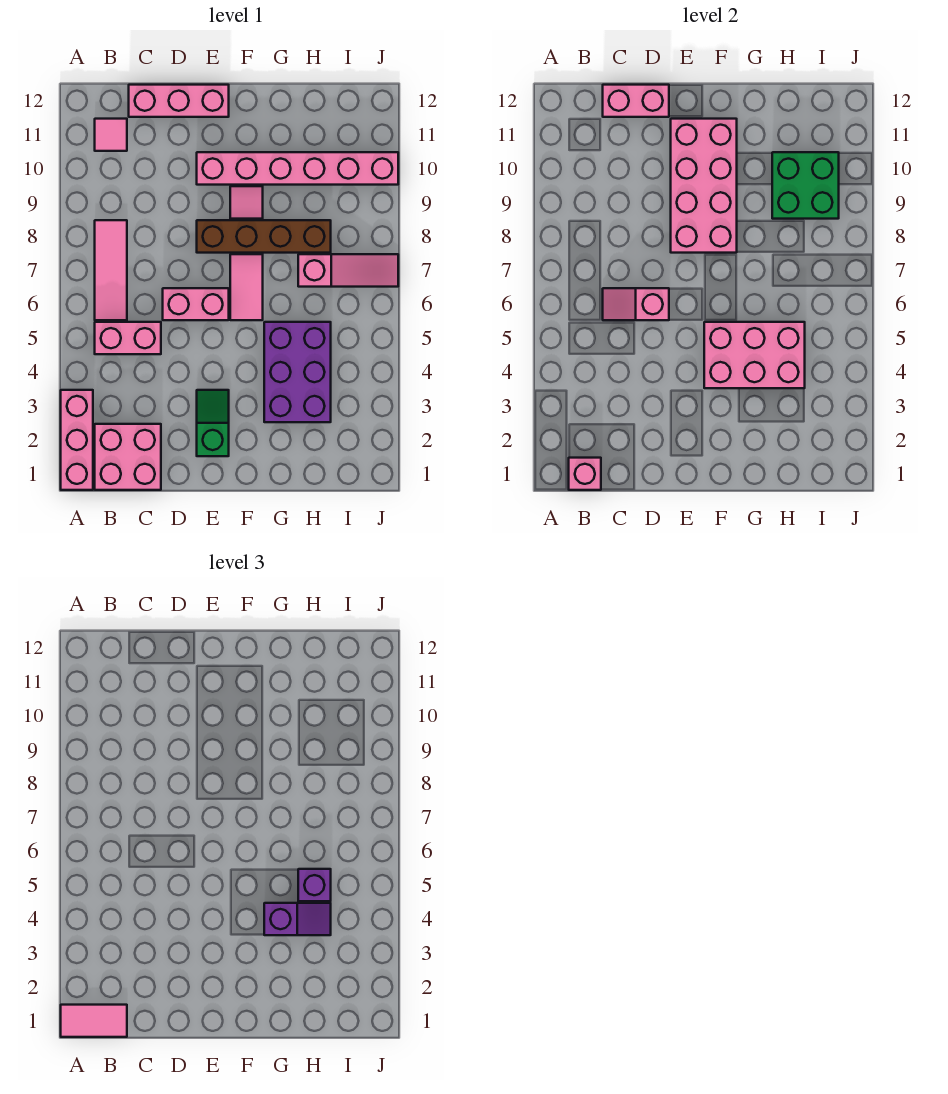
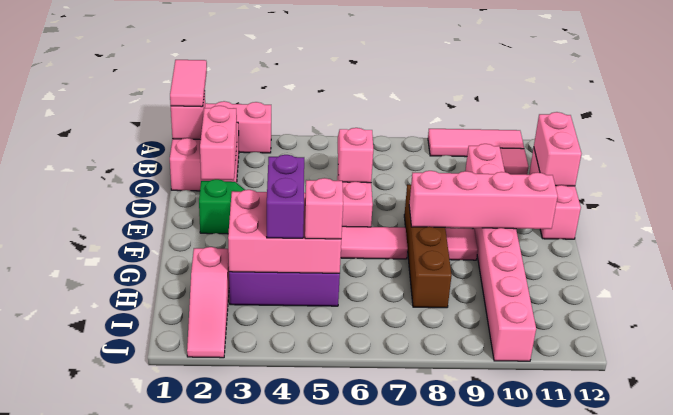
pink brick B5:C5 level 1 -> pink brick C2:D2 level 2
pink tile B6:B8 level 1 -> pink tile A9:A11 level 1
pink brick E8:F11 level 2 -> pink brick F8:F11 level 2
pink brick E10:J10 level 1 -> pink brick C10:J10 level 1
pink brick F4:H5 level 2 -> pink brick G3:H5 level 2
purple slope G4:H4 level 3 top G -> purple brick G4:H4 level 3
purple brick H5 level 3 -> pink brick H5 level 3
pink slope H7:J7 level 1 top H -> pink slope H2:J2 level 1 top H
green brick H9:I10 level 2 -> none

